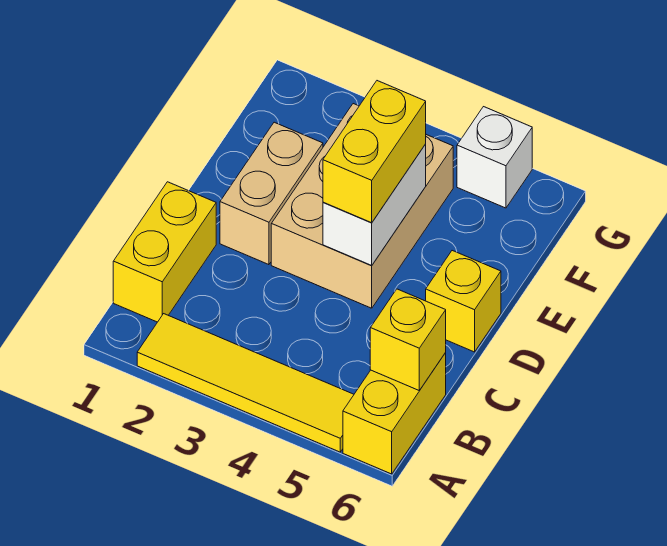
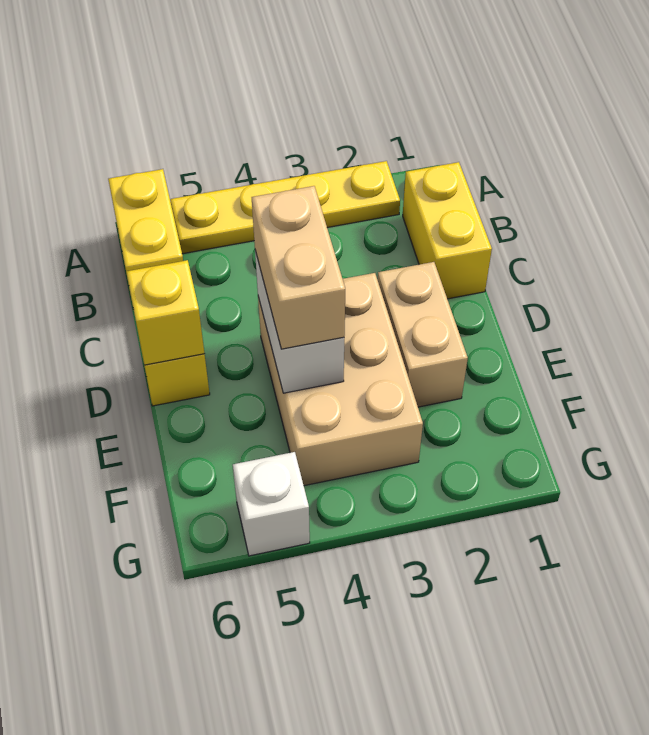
yellow tile A2:A5 level 1 -> yellow plate A2:A5 level 1
yellow brick B6 level 2 -> yellow brick D6 level 2
yellow brick D4:E4 level 3 -> tan brick D4:E4 level 3

